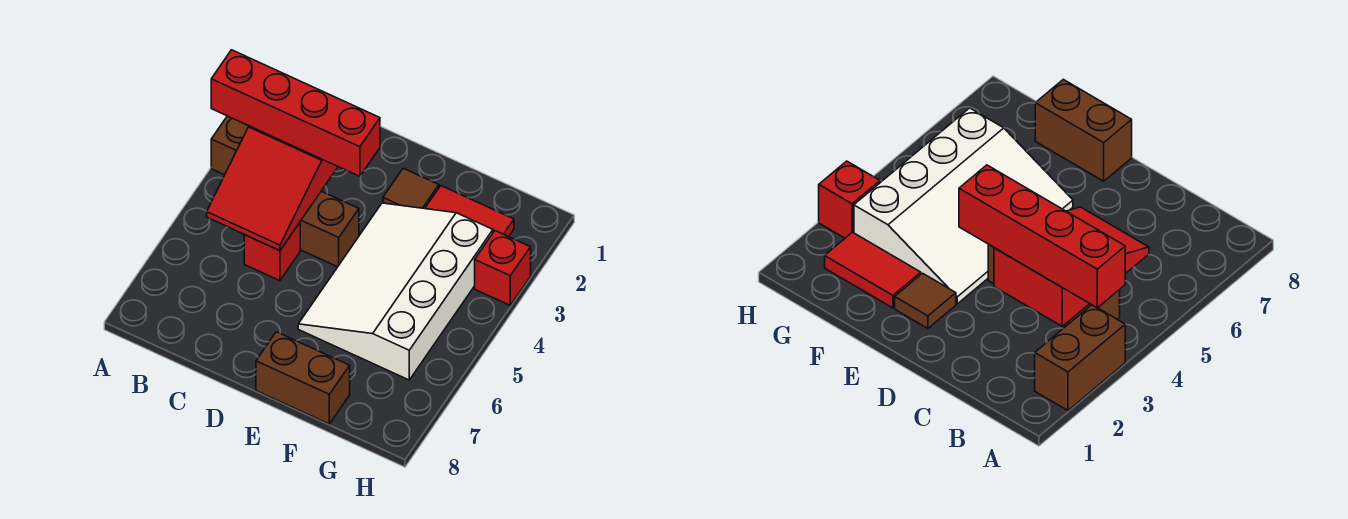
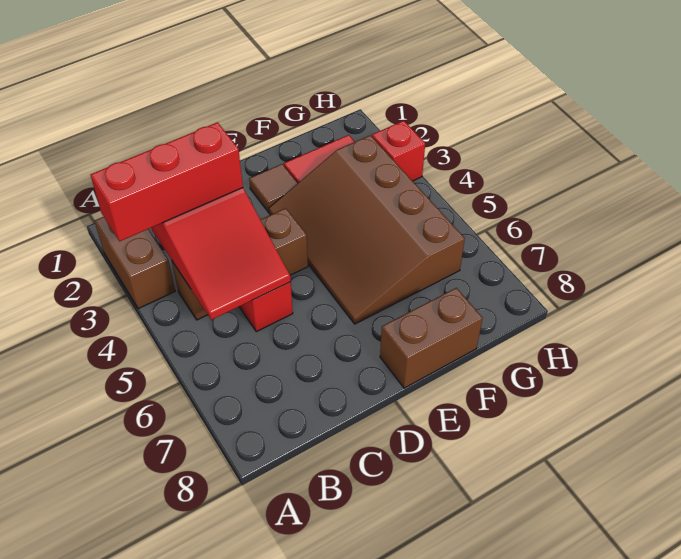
red brick A3:D3 level 3 -> red brick A3:C3 level 3
white slope E3:G6 level 1 top G -> brown slope E3:G6 level 1 top G

